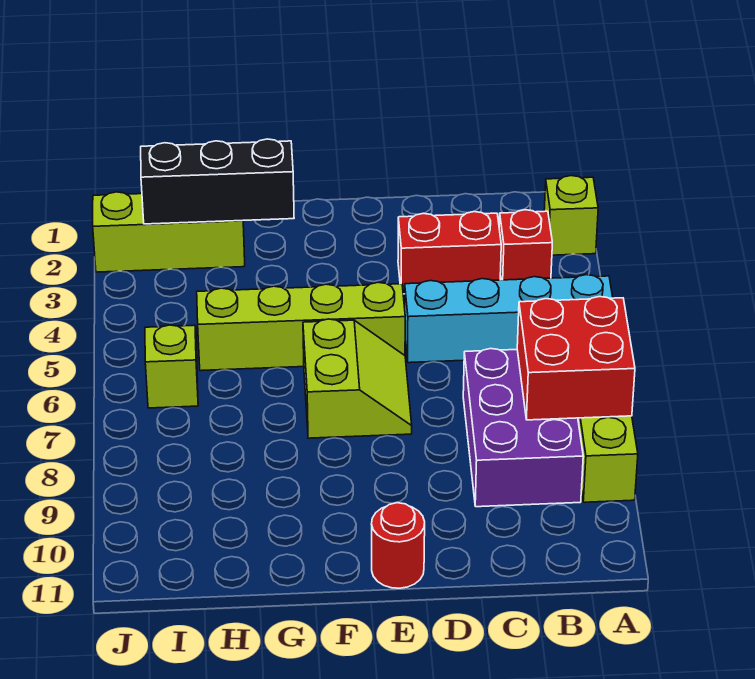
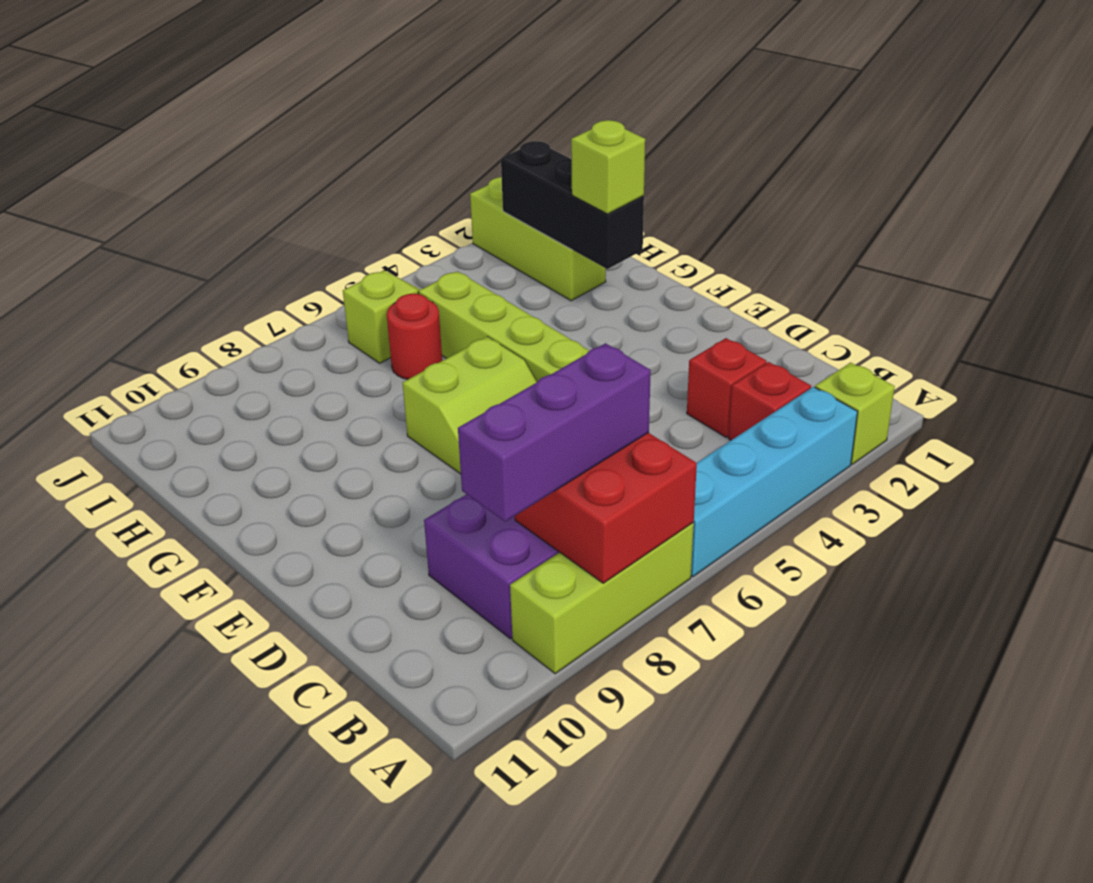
cyan brick A5:D5 level 1 -> cyan brick A3:A6 level 1
none -> purple brick B7:B9 level 3
red brick C3:D3 level 1 -> red brick C3 level 1
red round brick E11 level 1 -> red round brick H6 level 1
none -> lime brick G2 level 3

